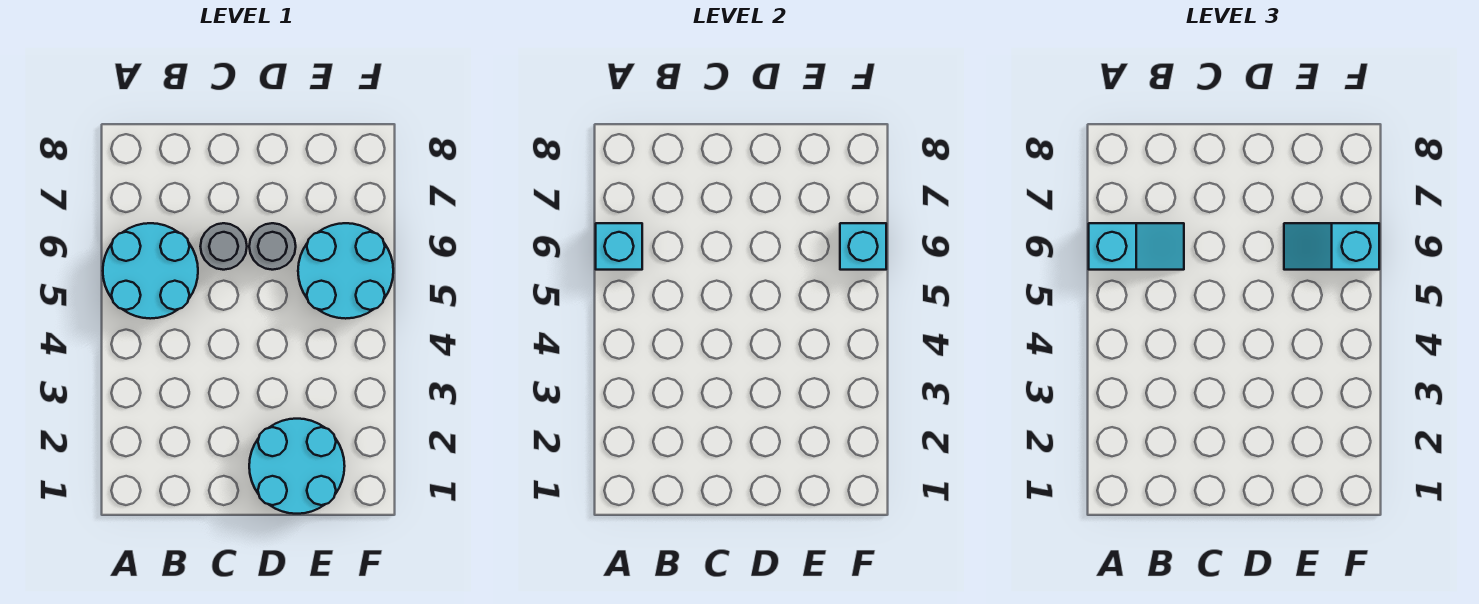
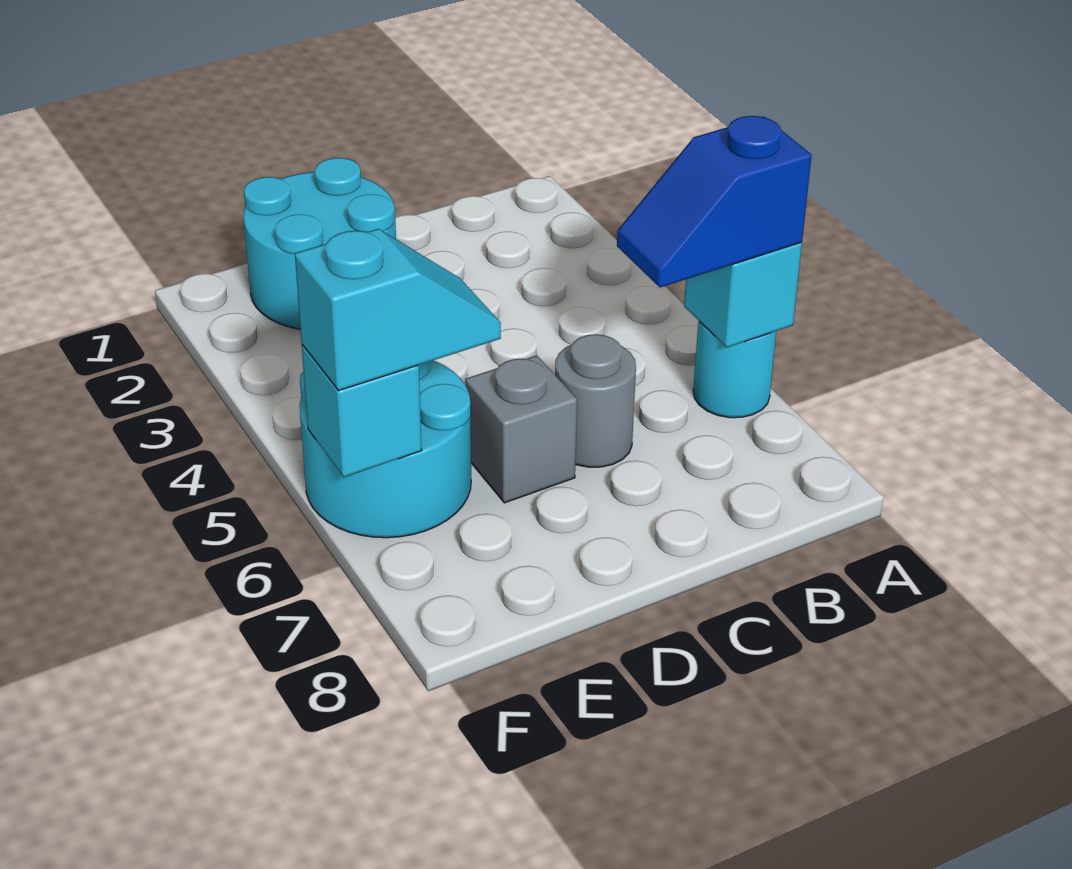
cyan round brick A5:B6 level 1 -> cyan round brick A6 level 1
cyan slope A6:B6 level 3 top A -> blue slope A6:B6 level 3 top A
grey round brick D6 level 1 -> grey brick D6 level 1

